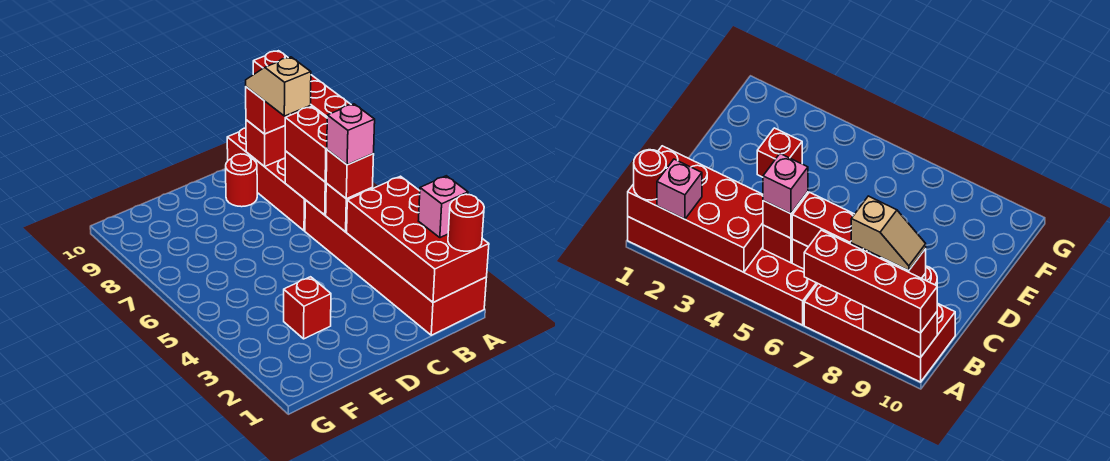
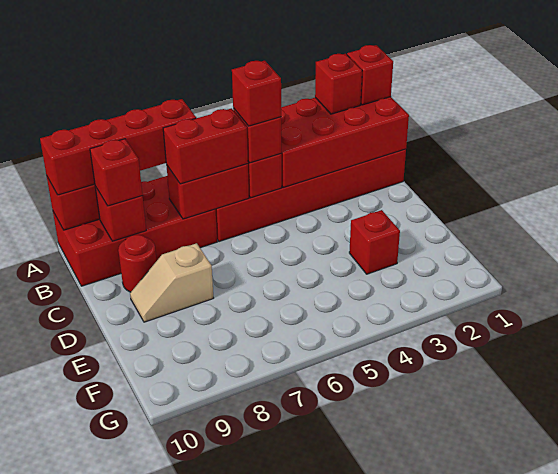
red round brick A1 level 3 -> red brick A1 level 3
pink brick A2 level 3 -> red brick A2 level 3
pink brick B5 level 4 -> red brick B5 level 4
tan slope B8:B9 level 4 top 8 -> tan slope D8:D9 level 1 top 8

